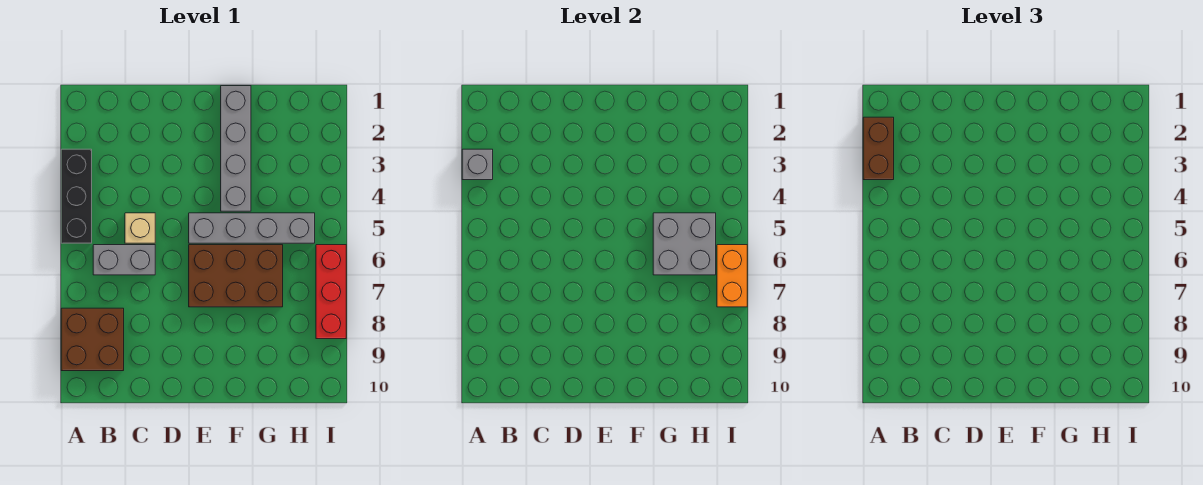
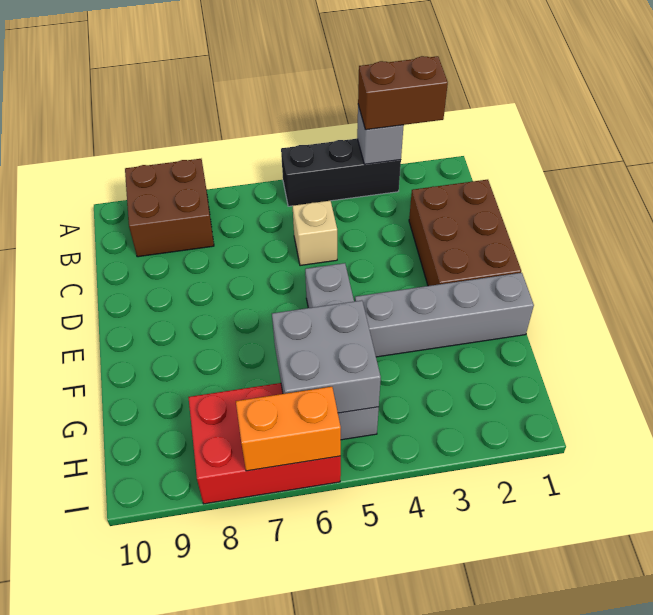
grey brick B6:C6 level 1 -> none
brown brick E6:G7 level 1 -> brown brick C1:E2 level 1
red brick I6:I8 level 1 -> red brick H6:I8 level 1

